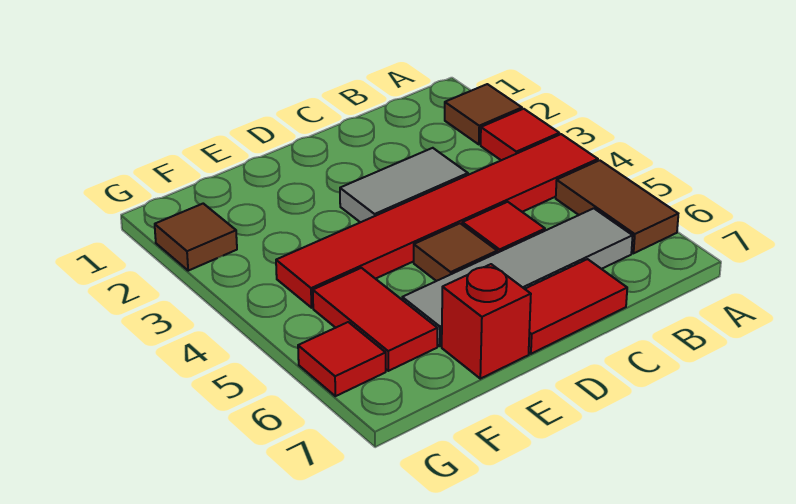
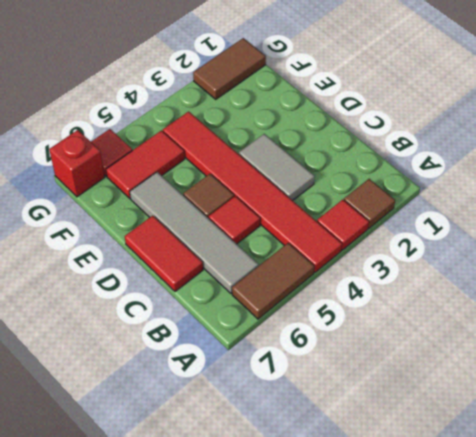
red brick E7 level 1 -> red brick G7 level 1
brown tile G2 level 1 -> brown tile G1:G2 level 1

